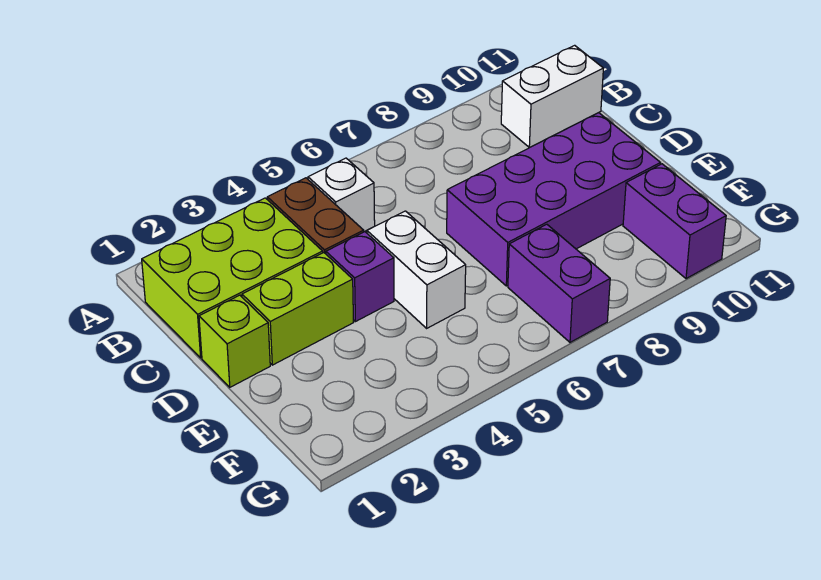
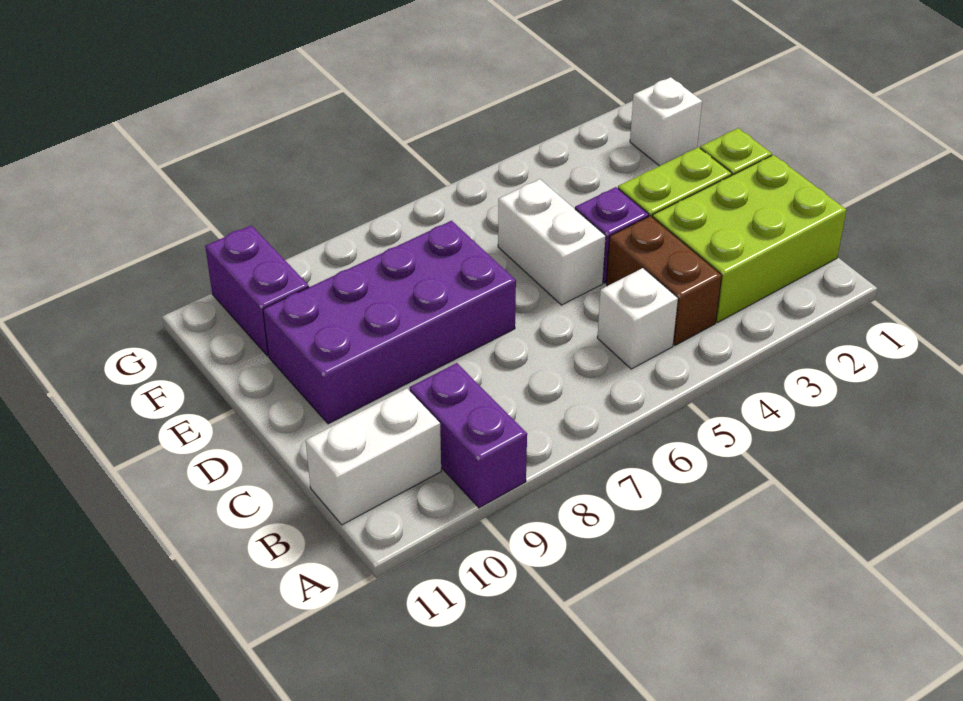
none -> white brick F1 level 1
purple brick F7:G7 level 1 -> purple brick A9:B9 level 1

